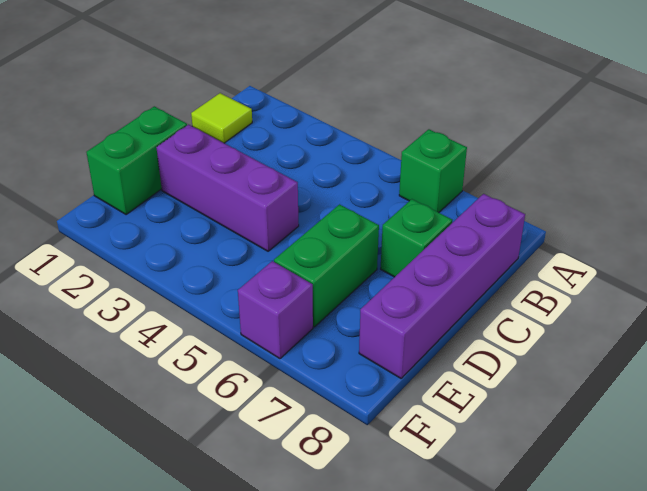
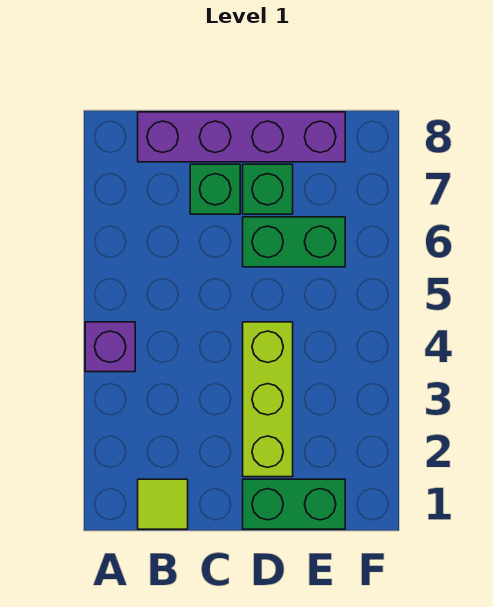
green brick A6 level 1 -> green brick D7 level 1
purple brick D2:D4 level 1 -> lime brick D2:D4 level 1
purple brick F6 level 1 -> purple brick A4 level 1

